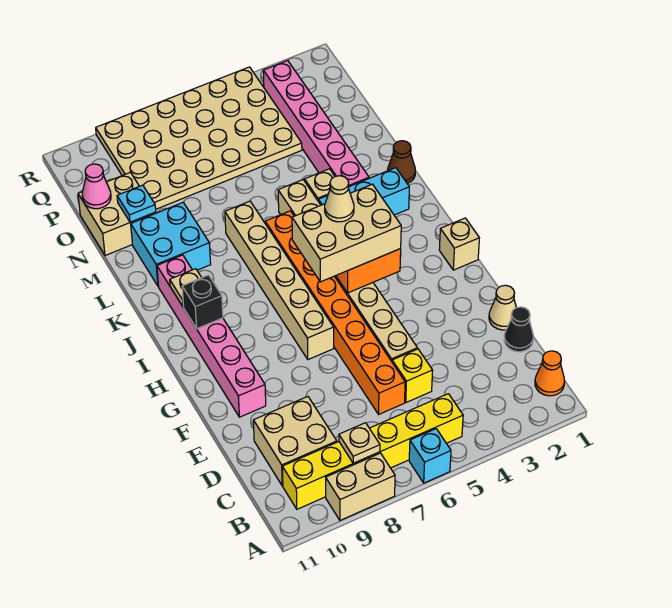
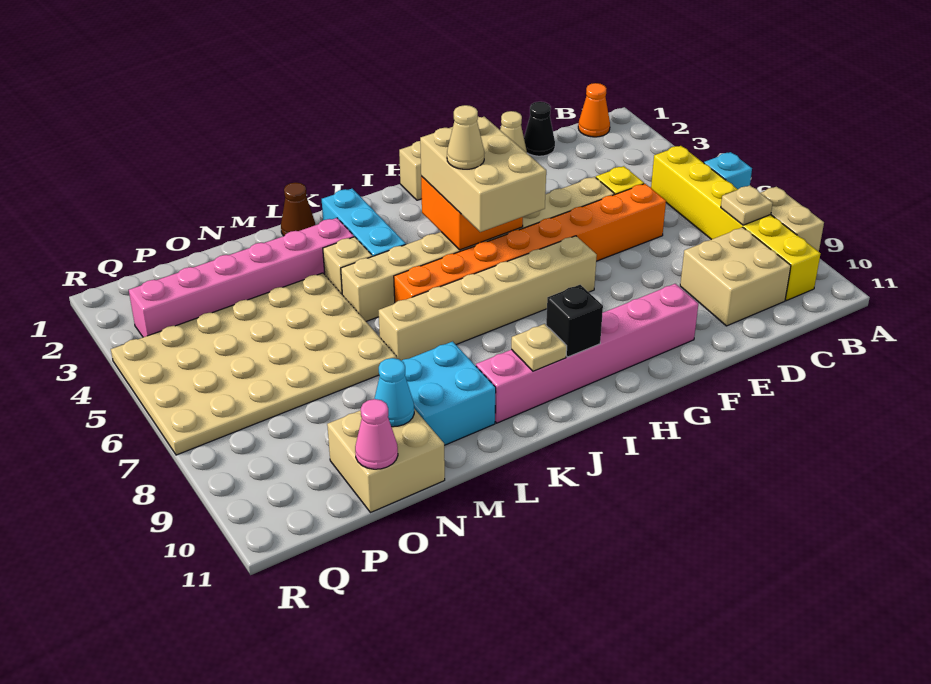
cyan plate N10 level 2 -> cyan cone N10 level 2
tan plate O4:R9 level 1 -> tan plate M4:R7 level 1

